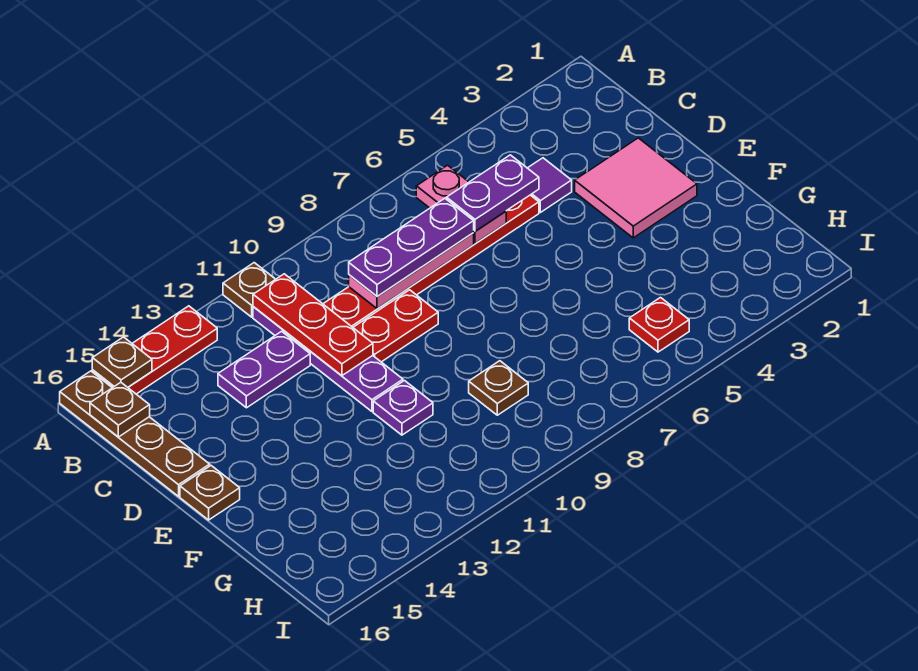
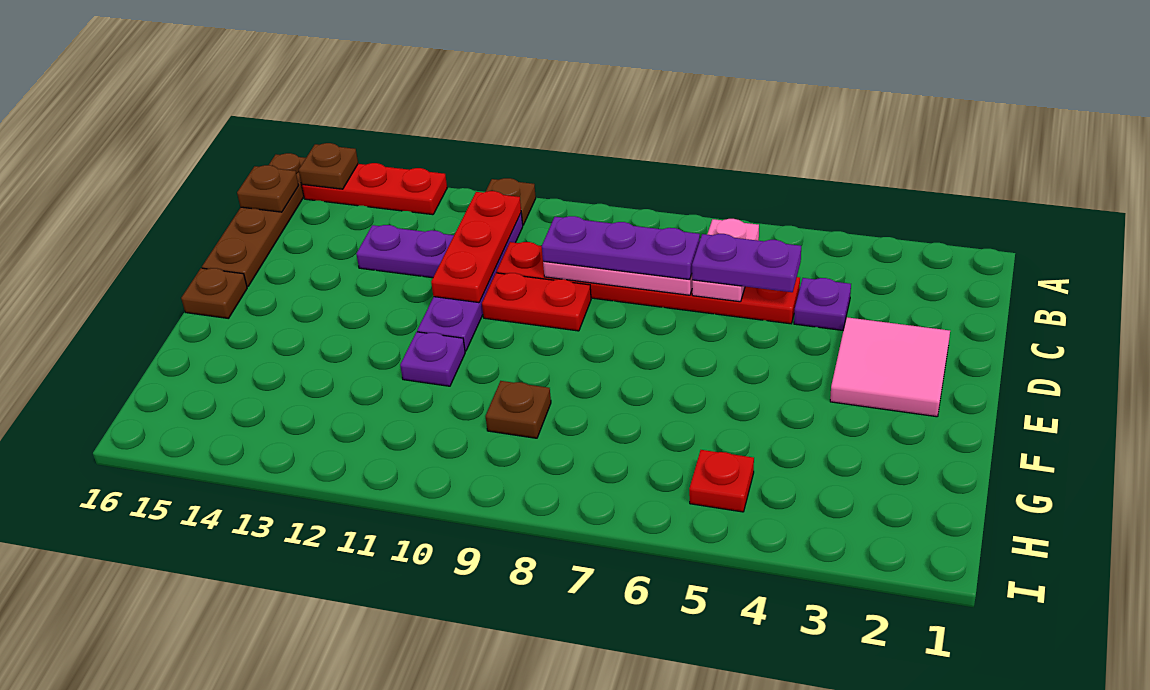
purple tile C4 level 1 -> purple plate C4 level 1

